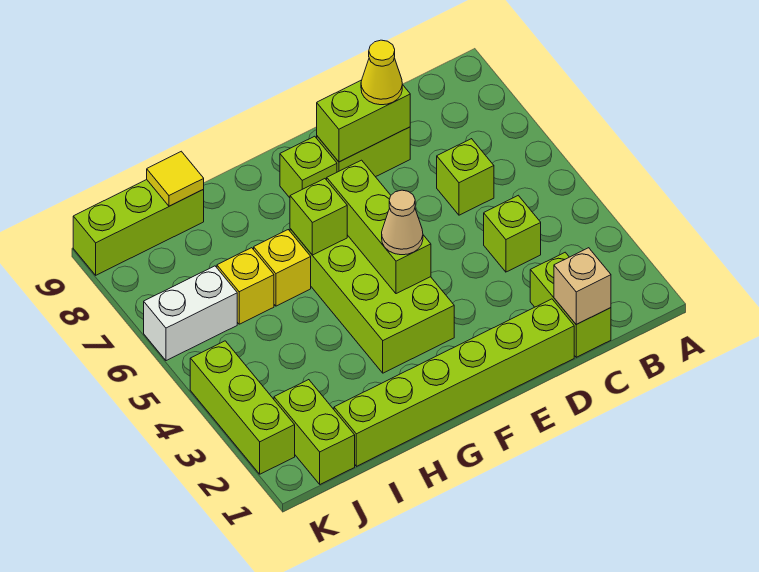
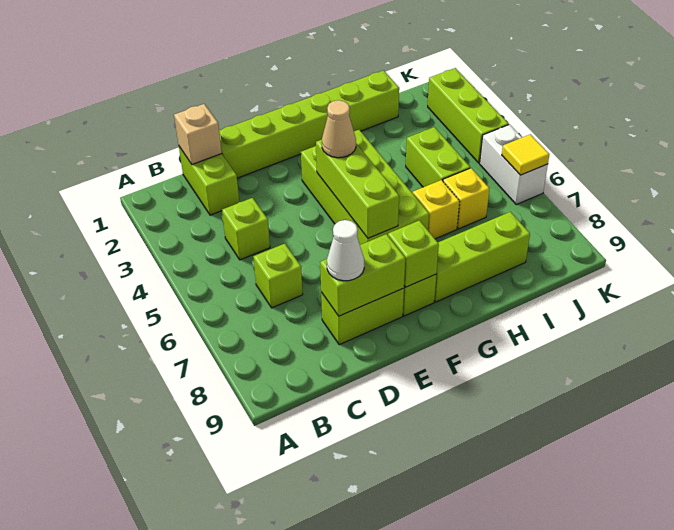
yellow cone D8 level 3 -> white cone D8 level 3
lime brick G6 level 2 -> lime brick F8 level 2
lime brick I9:K9 level 1 -> lime brick G8:I8 level 1
yellow tile I9 level 2 -> yellow tile K6 level 2
lime brick J1:J2 level 1 -> lime brick I4:I5 level 1
white brick J6:K6 level 1 -> white brick K5:K6 level 1

